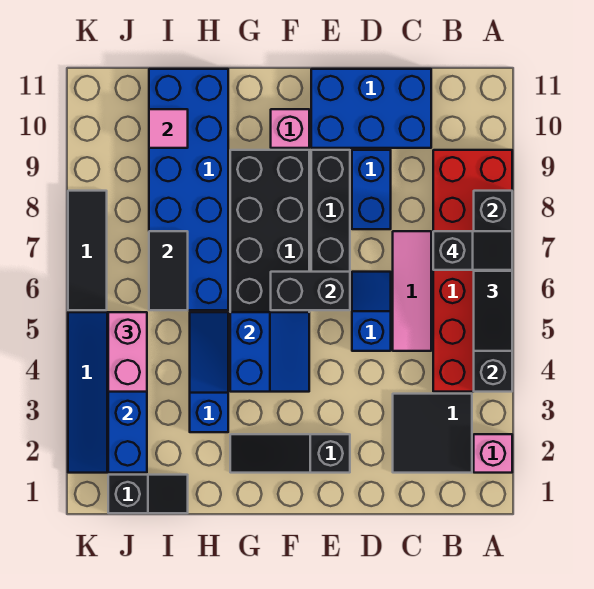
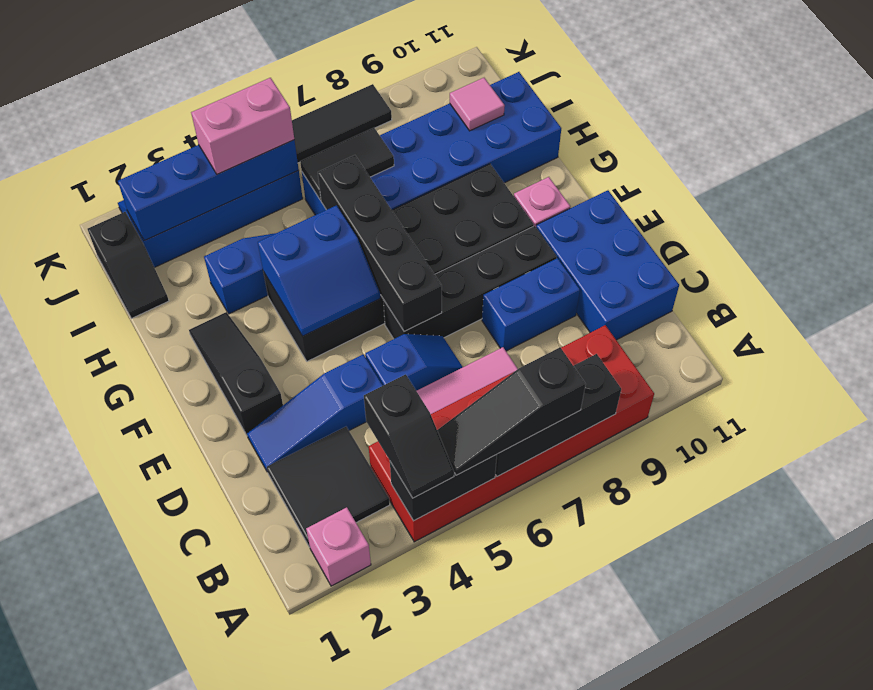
black slope A7:B7 level 4 top B -> black slope A4:B4 level 3 top B
none -> blue slope D2:D4 level 1 top 4
black brick E6:F6 level 2 -> black brick E6:H6 level 2

